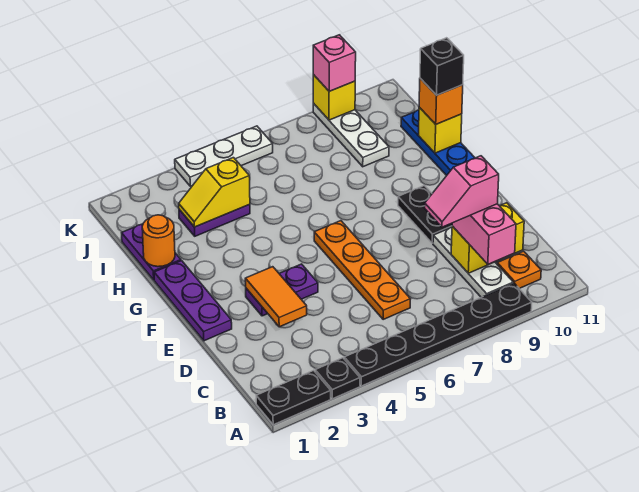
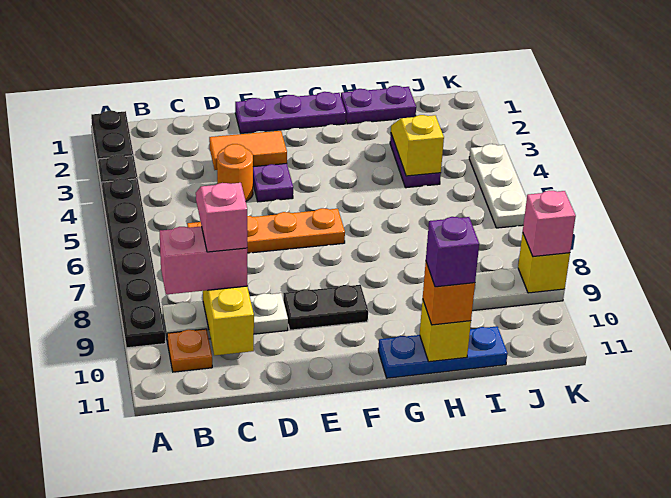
orange round brick H1 level 2 -> orange round brick D4 level 1
black brick H11 level 4 -> purple brick H11 level 4

